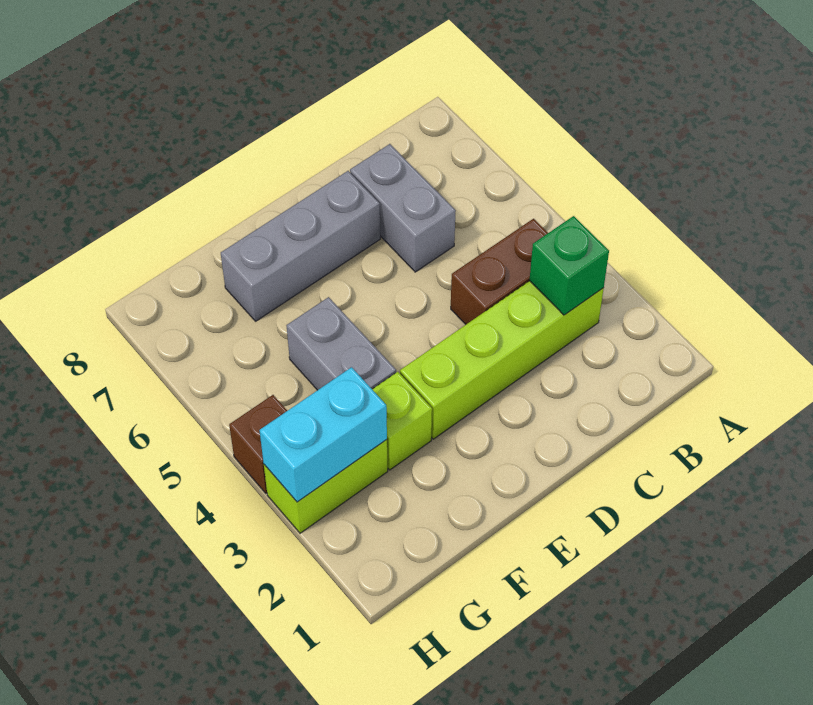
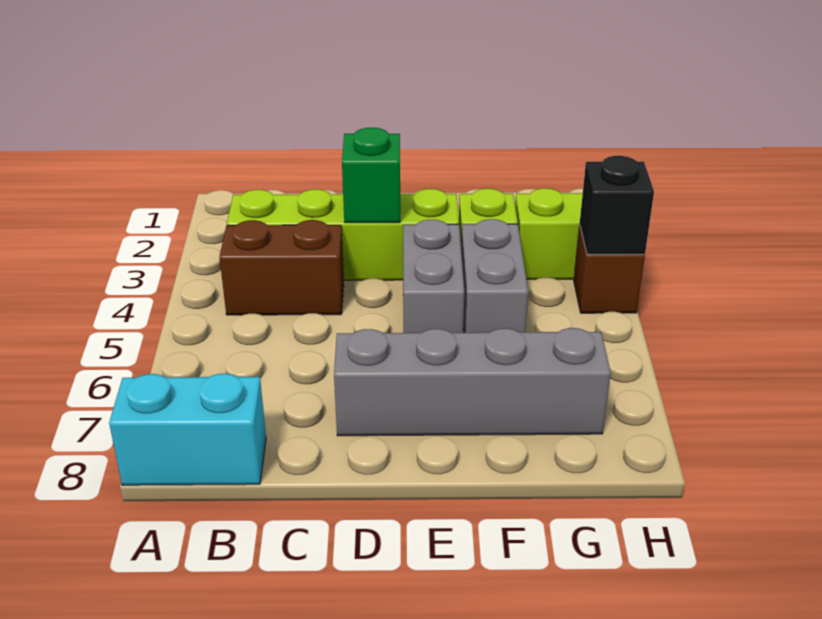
green brick B3 level 2 -> green brick D3 level 2
grey brick C6:C7 level 1 -> grey brick E4:E5 level 1
grey brick D7:F7 level 1 -> grey brick D7:G7 level 1
cyan brick G3:H3 level 2 -> cyan brick A8:B8 level 1
none -> black brick H4 level 2

